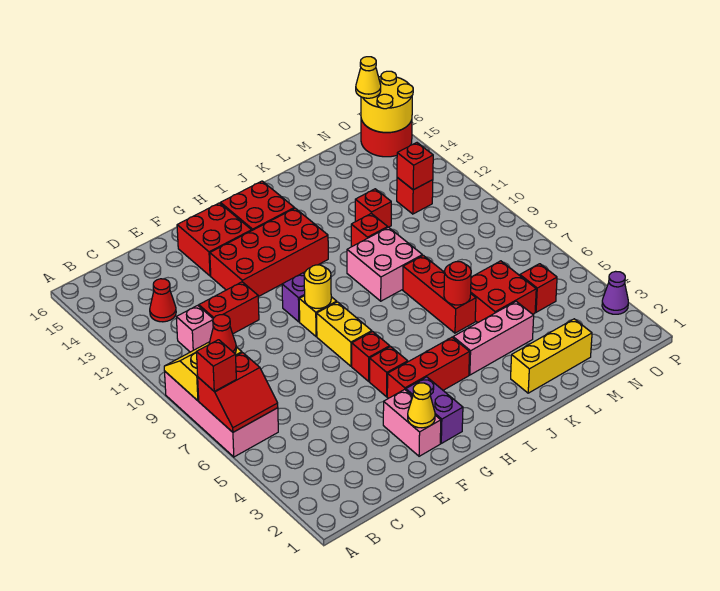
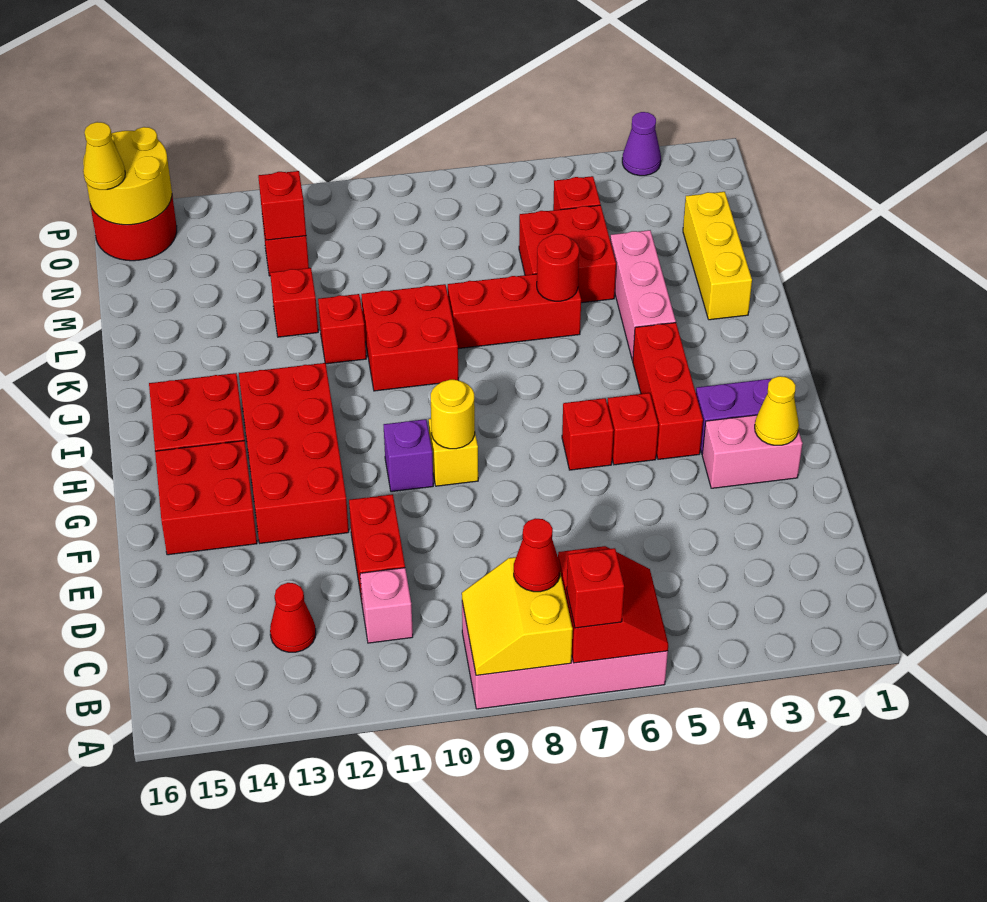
yellow brick G7:G8 level 1 -> none
pink brick J9:K10 level 1 -> red brick J9:K10 level 1

